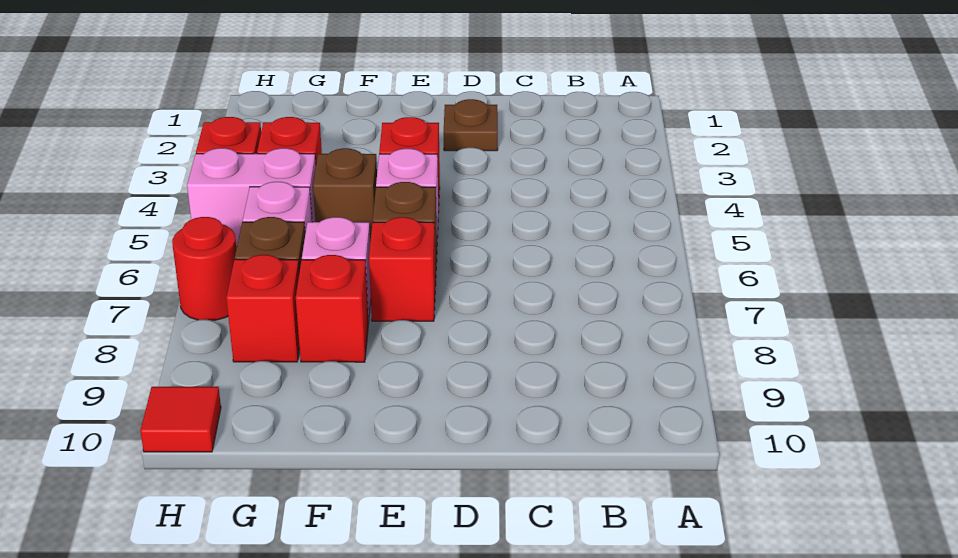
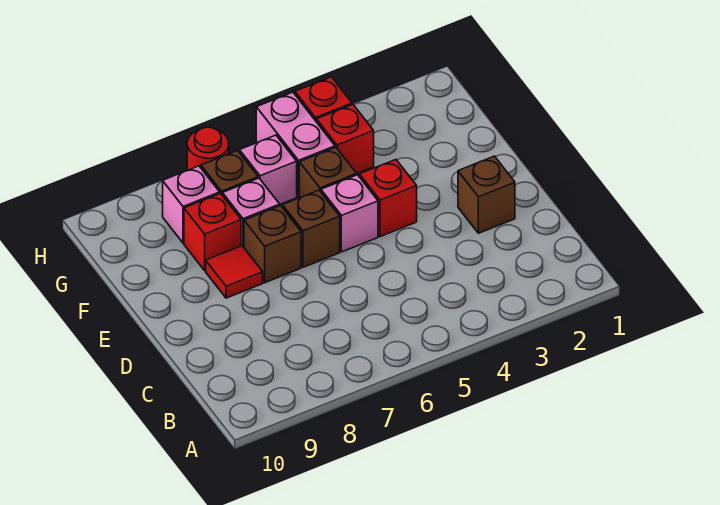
brown plate D2 level 1 -> brown brick D2 level 1
red brick E7 level 1 -> brown brick E7 level 1
red brick G8 level 1 -> pink brick G8 level 1
red tile H10 level 1 -> red tile E8 level 1

